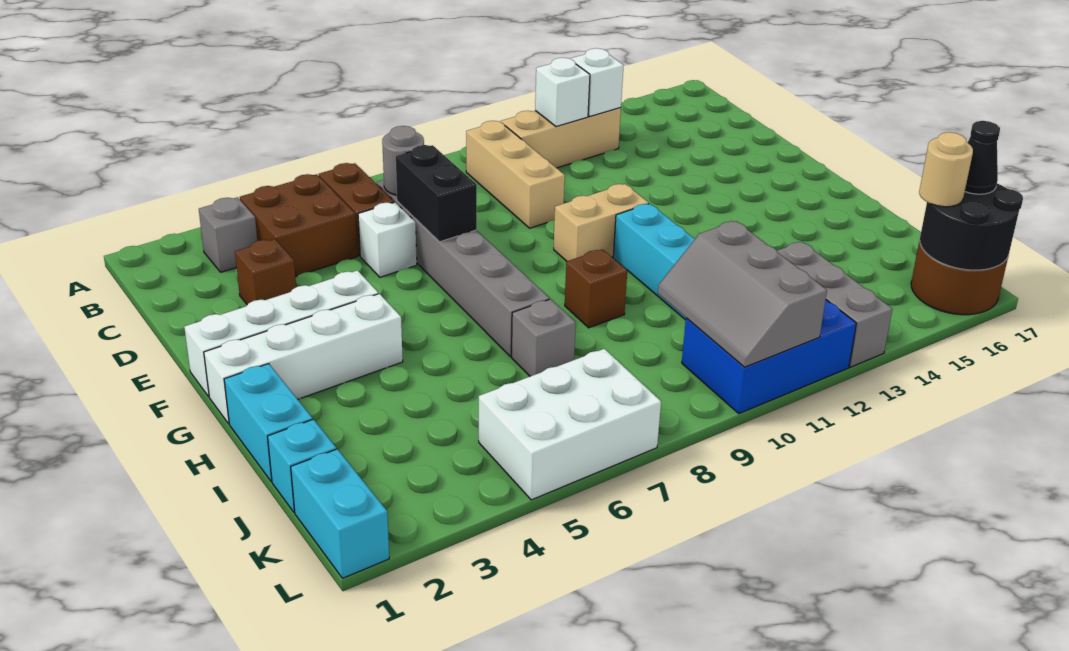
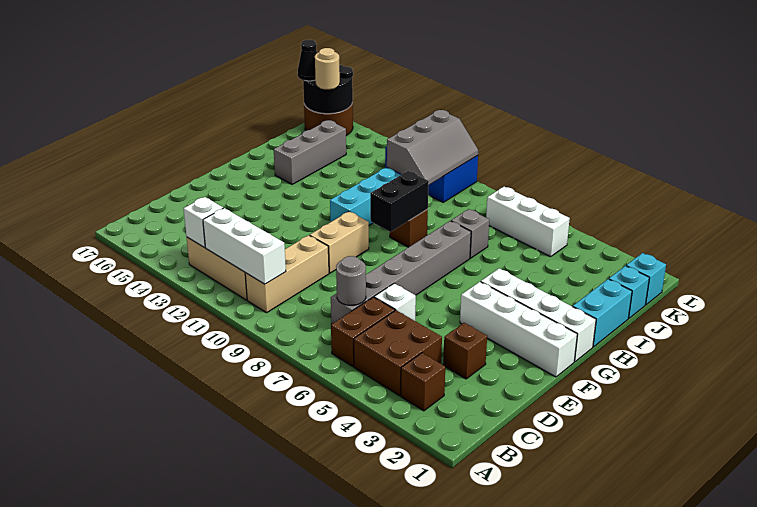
grey brick B3 level 1 -> brown brick B3 level 1
white brick B12 level 2 -> white brick B10:B12 level 2
black brick D7:E7 level 2 -> black brick G9:H9 level 2
tan brick F10:F11 level 1 -> tan brick E10:F10 level 1
grey brick J13:L13 level 1 -> grey brick H15:J15 level 1
cyan brick K1:L1 level 1 -> cyan brick K1 level 1
white brick K5:L7 level 1 -> white brick K5:K7 level 1

